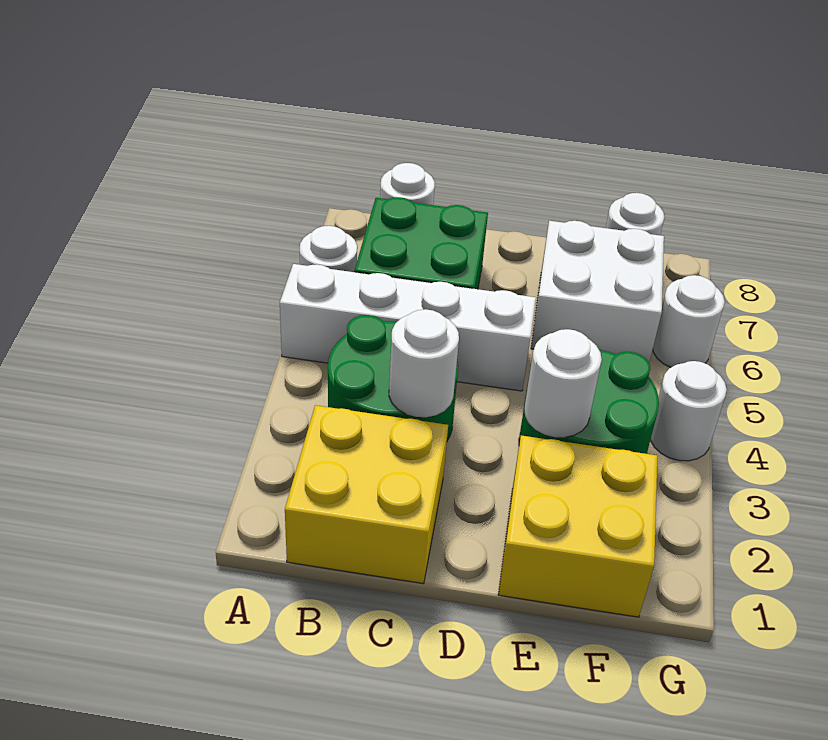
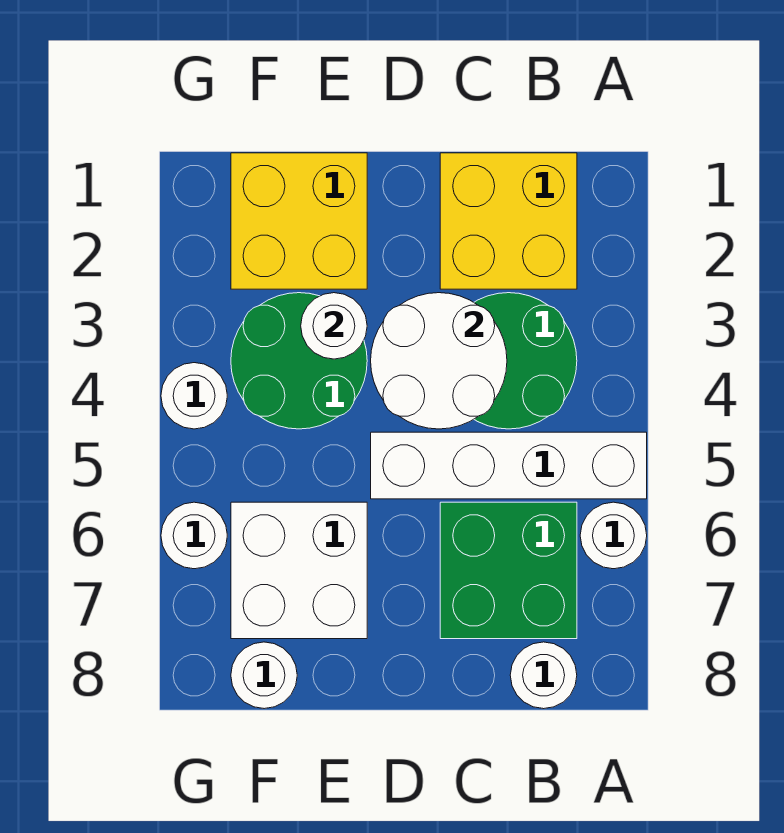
white round brick C3 level 2 -> white round brick C3:D4 level 2

